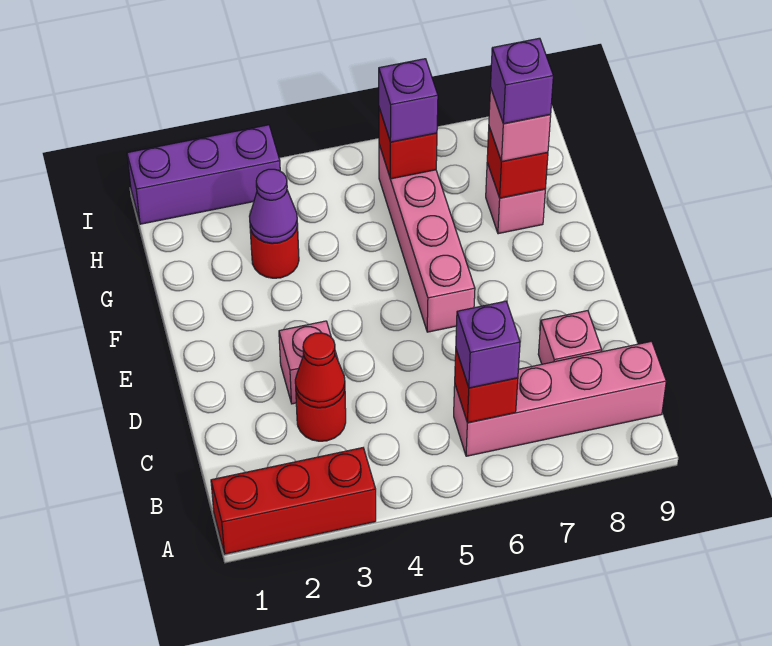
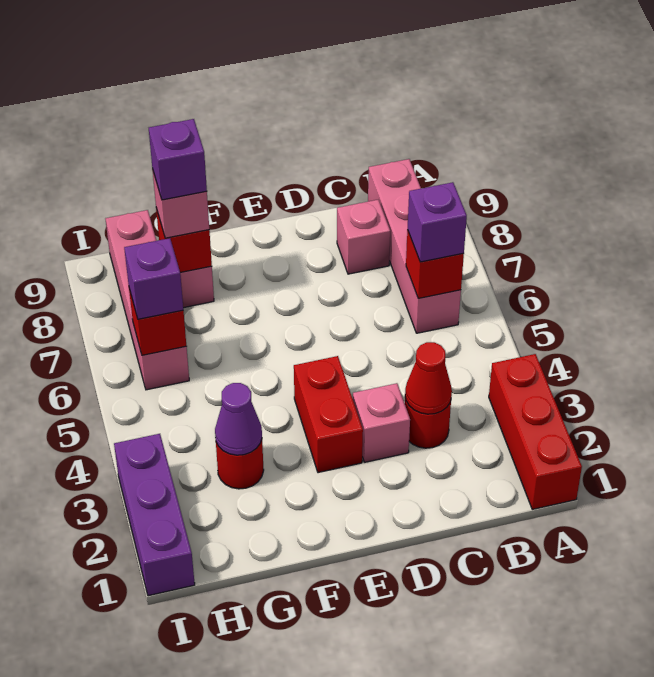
none -> red brick E3:E4 level 1
pink brick E6:H6 level 1 -> pink brick H6:H9 level 1

